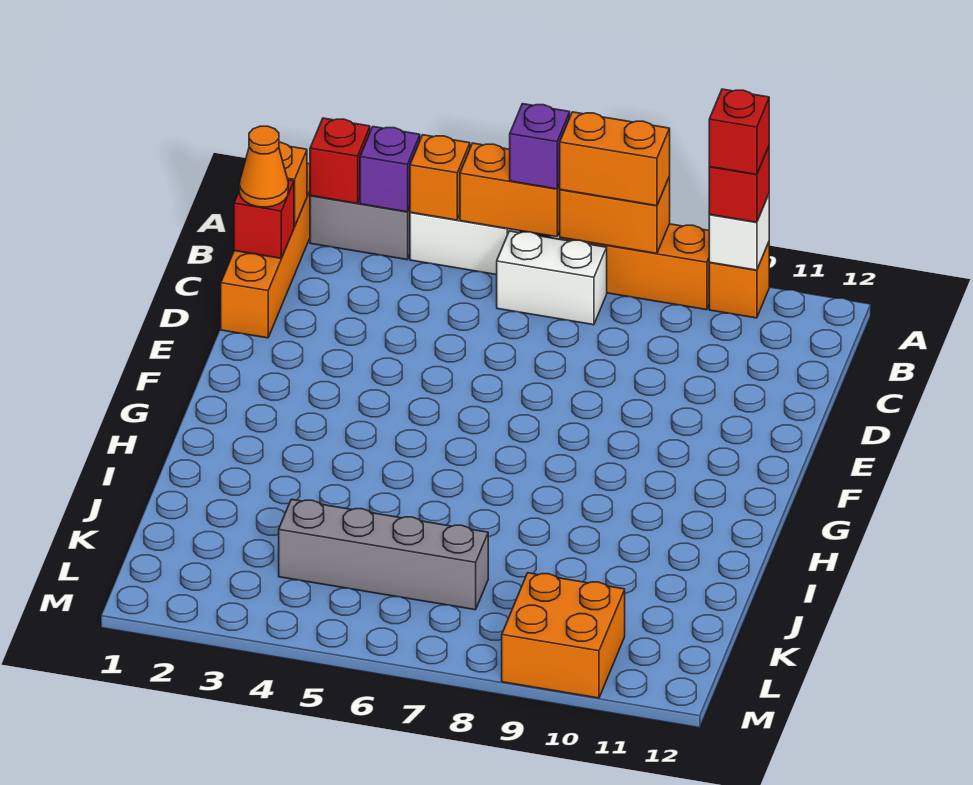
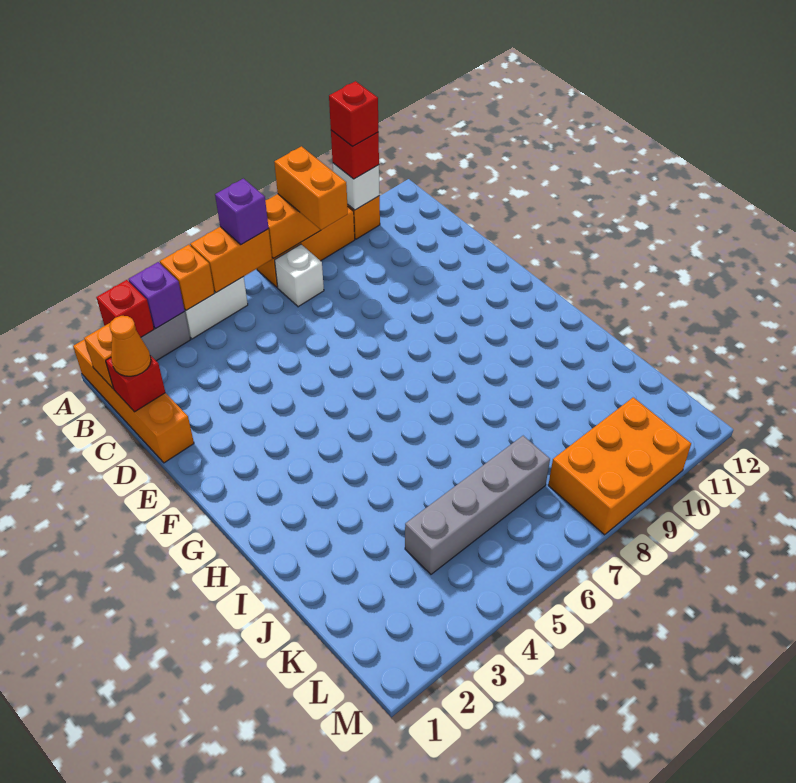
orange brick A7:A8 level 3 -> orange brick A8:B8 level 3
white brick B6:B7 level 1 -> white brick B7 level 1
orange brick L9:M10 level 1 -> orange brick L8:M10 level 1

